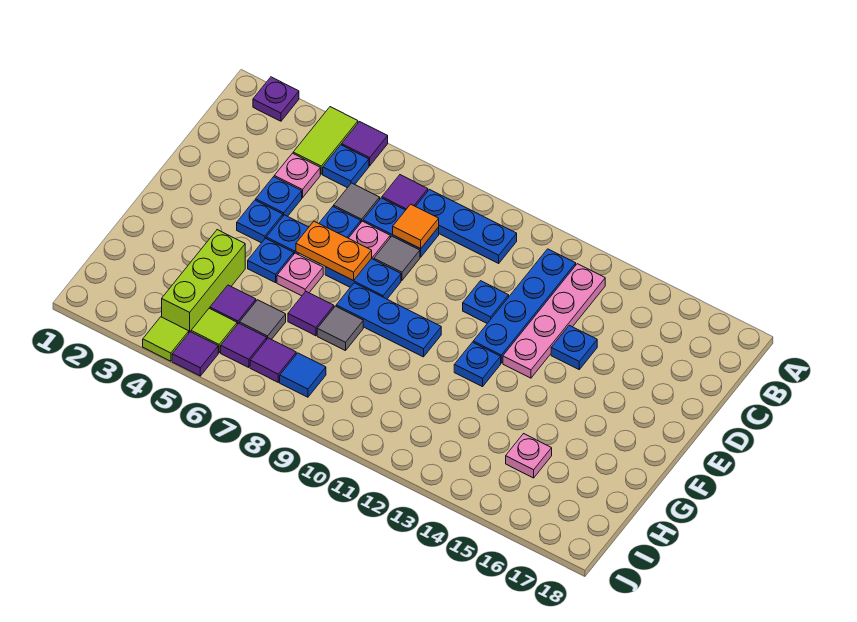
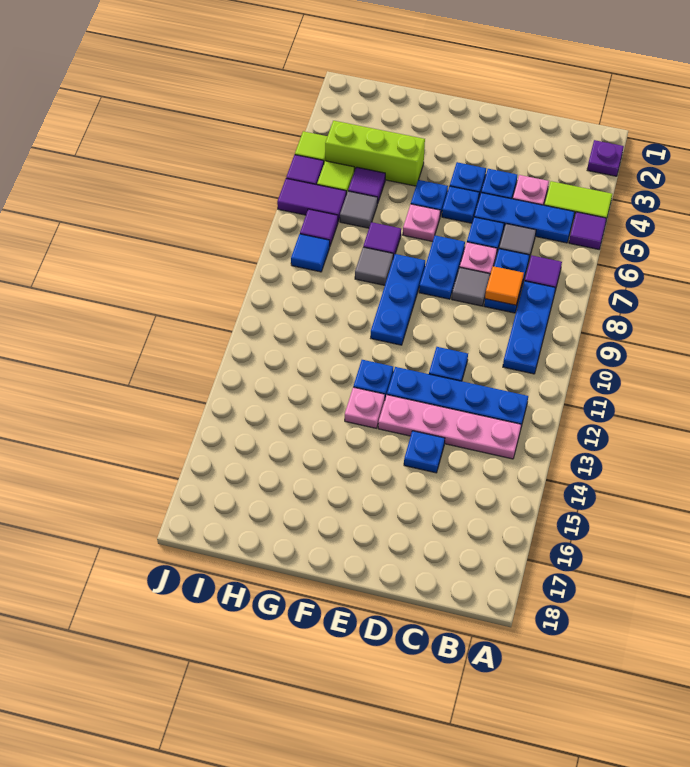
blue plate B5 level 1 -> blue plate B5:D5 level 1
orange plate E6:E7 level 2 -> none
pink plate H15 level 1 -> pink plate F13 level 1
purple tile I6 level 1 -> purple tile I6:J6 level 1

